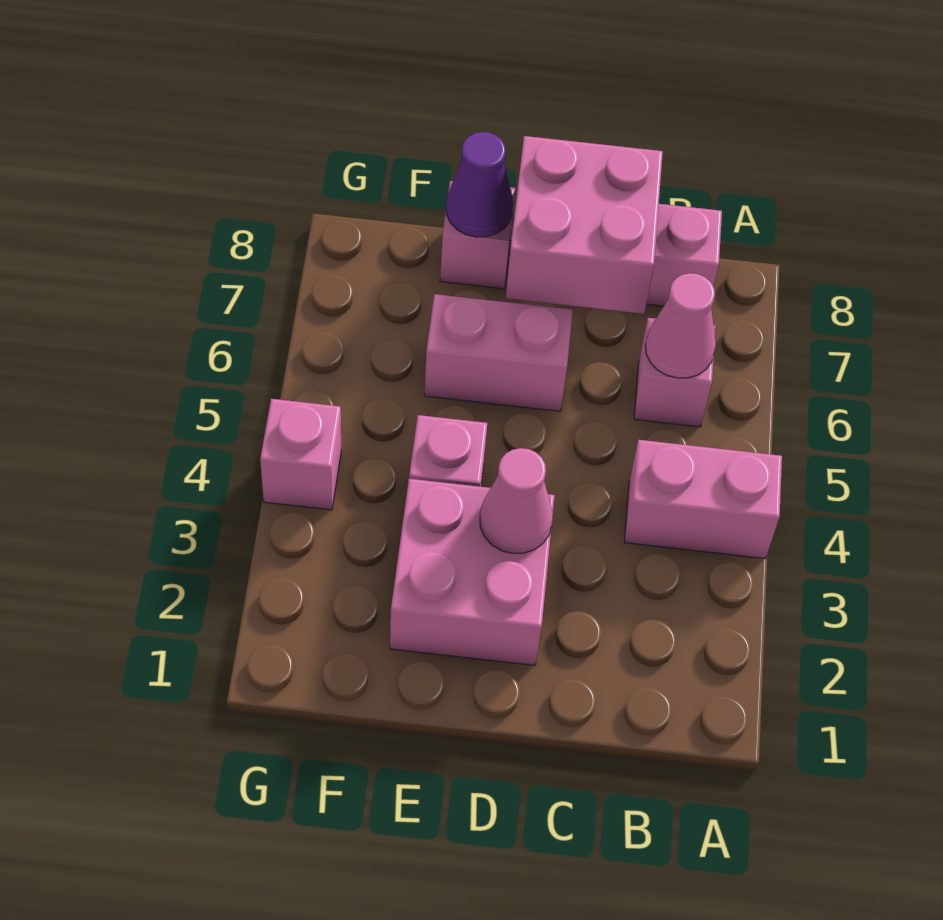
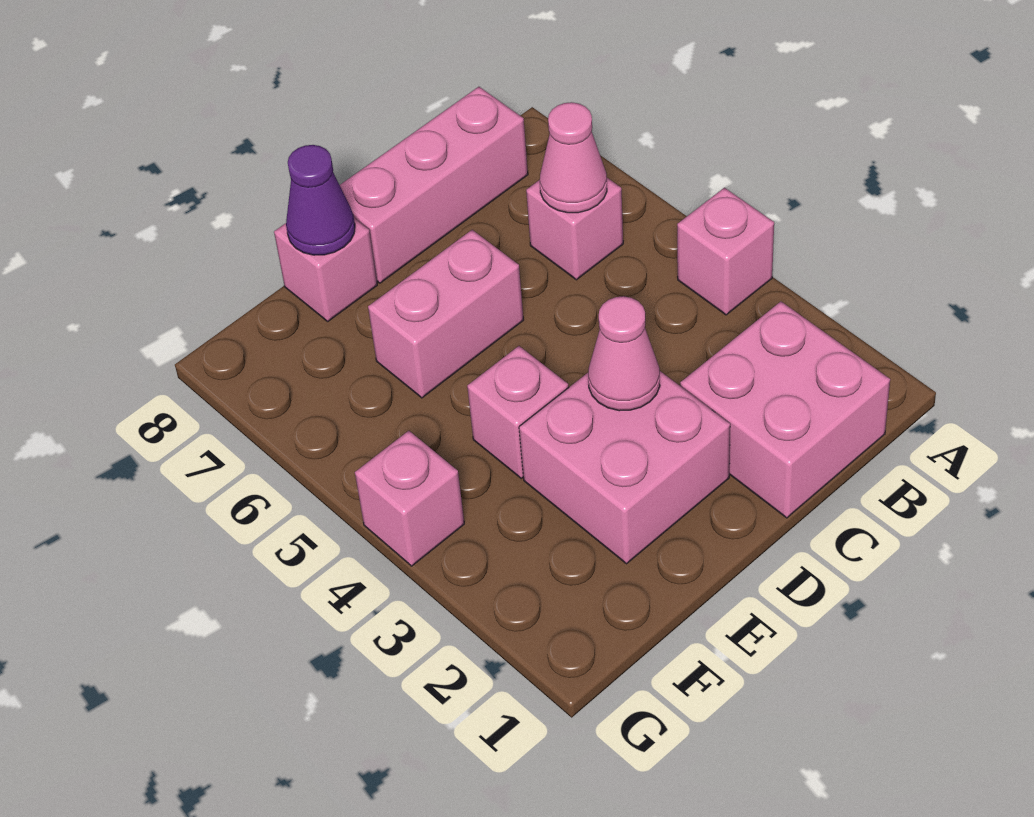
pink brick A4:B4 level 1 -> pink brick A4 level 1
pink brick C7:D8 level 2 -> pink brick B1:C2 level 1

